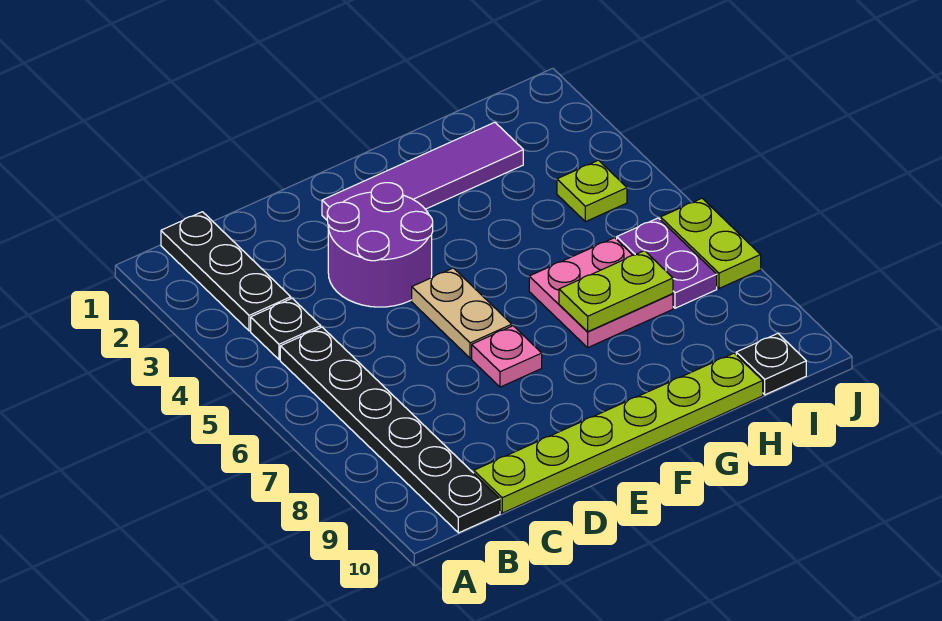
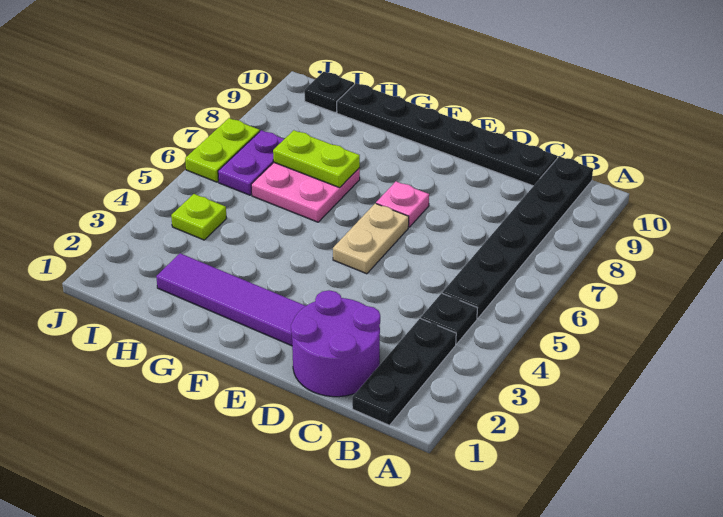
lime plate C10:H10 level 1 -> black plate C10:H10 level 1
purple round brick D3:E4 level 1 -> purple round brick C1:D2 level 1

